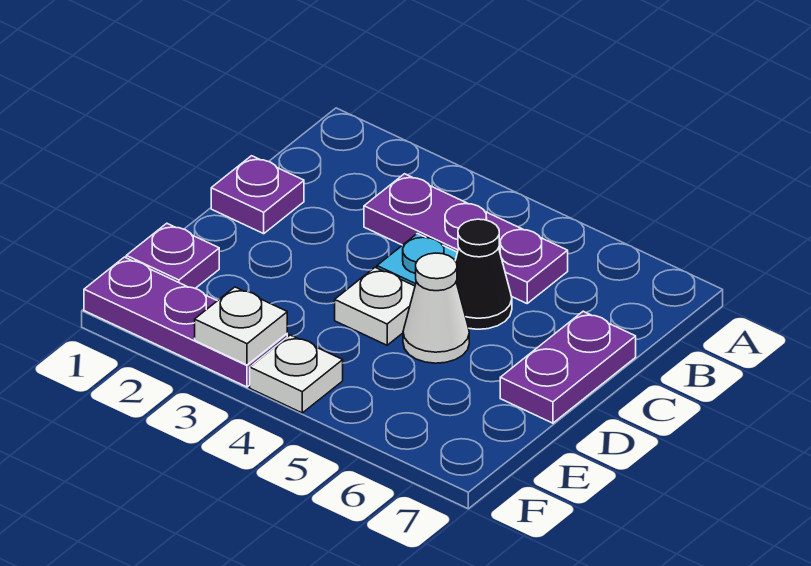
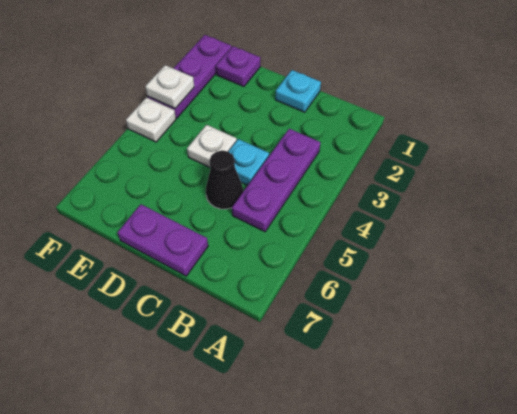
purple plate C1 level 1 -> cyan plate C1 level 1
white cone D5 level 1 -> none

